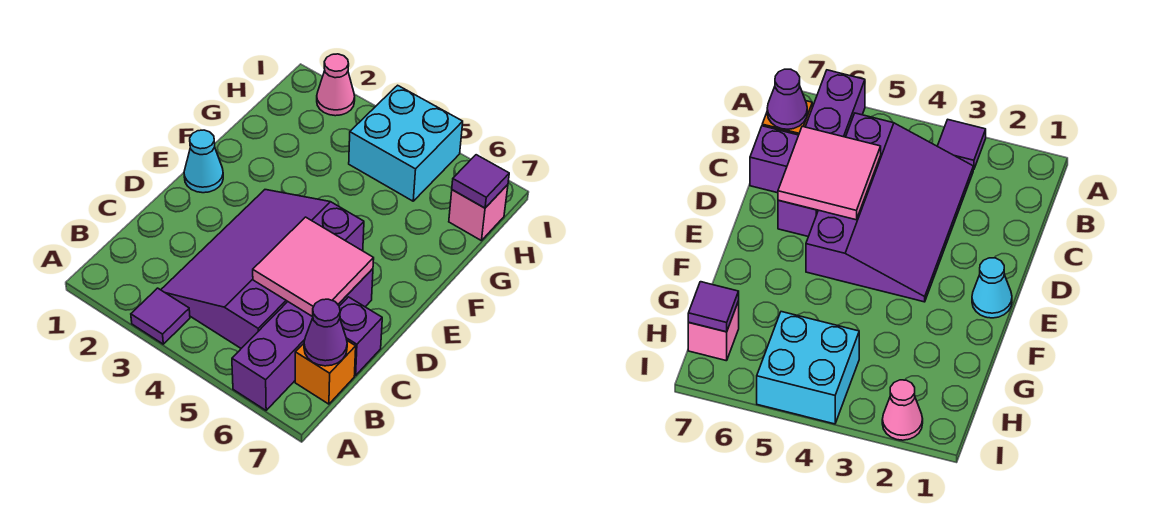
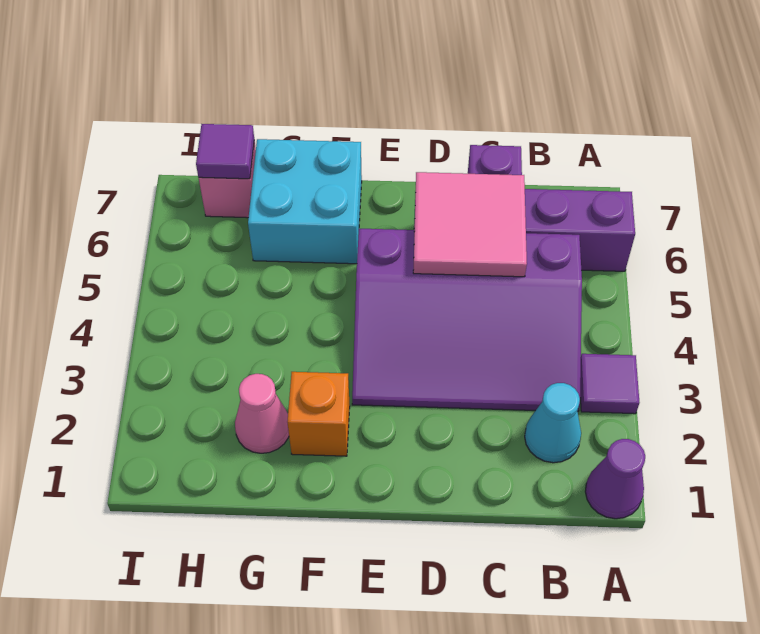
orange brick B7 level 1 -> orange brick F2 level 1
purple cone B7 level 2 -> purple cone A1 level 1
cyan cone E1 level 1 -> cyan cone B2 level 1
cyan brick H4:I5 level 1 -> cyan brick F6:G7 level 1
pink cone I2 level 1 -> pink cone G2 level 1

